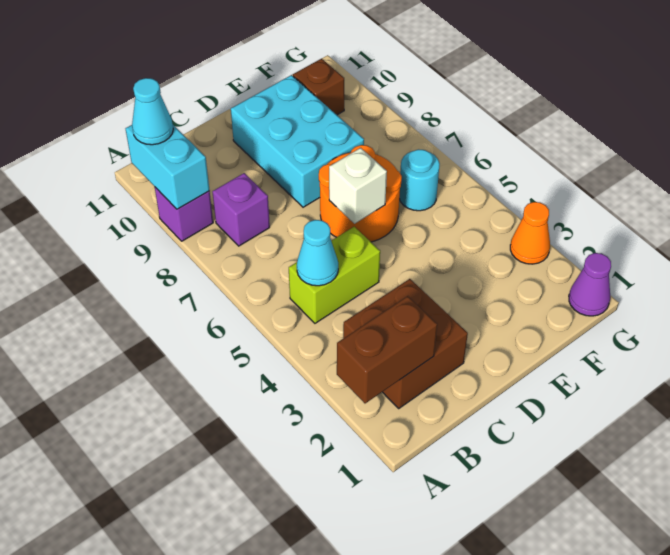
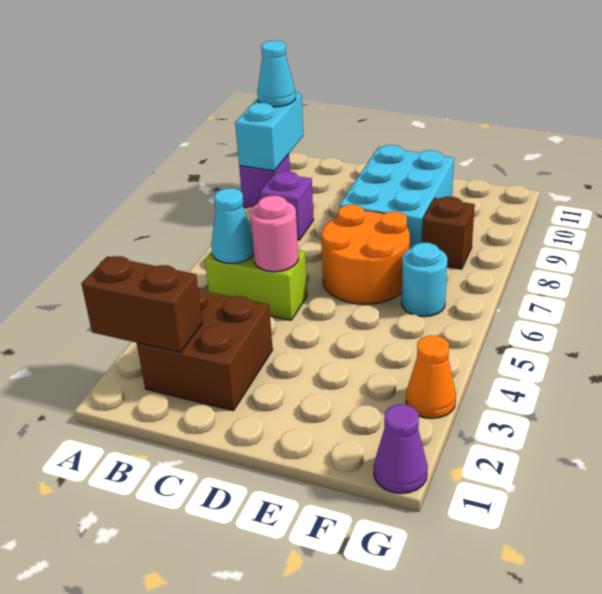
none -> pink round brick C5 level 2
white brick D6 level 2 -> none
brown brick F10 level 1 -> brown brick F8 level 1

